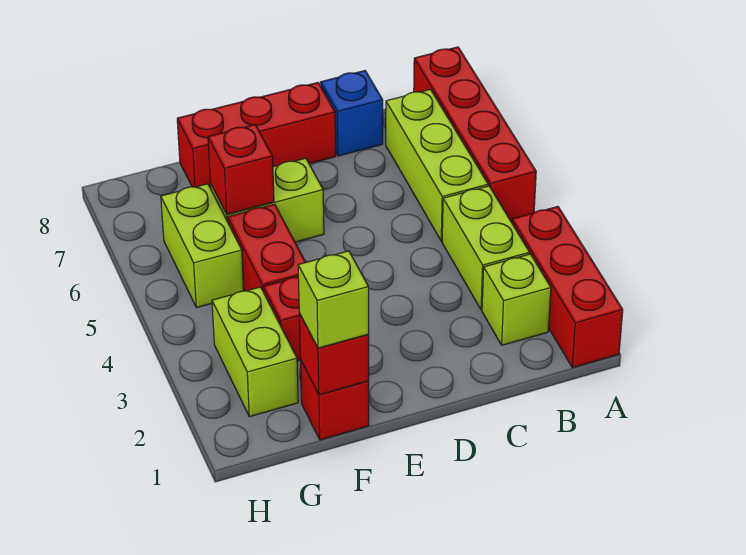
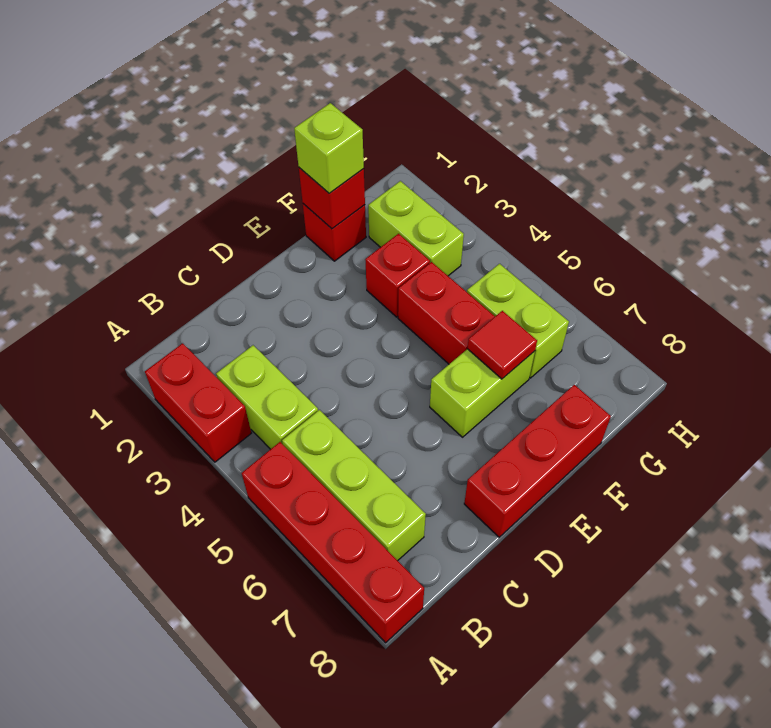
red brick A1:A3 level 1 -> red brick A2:A3 level 1
lime brick B2 level 1 -> none
blue brick C8 level 1 -> none
red brick F6 level 2 -> red tile F6 level 2

